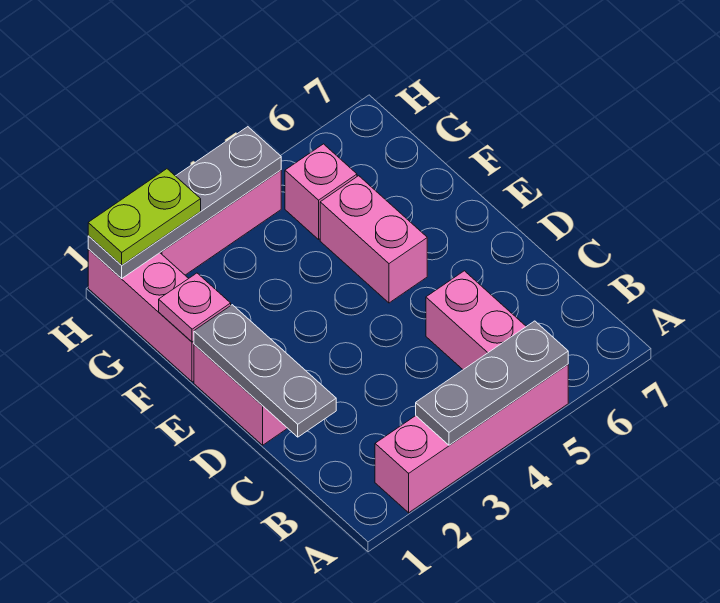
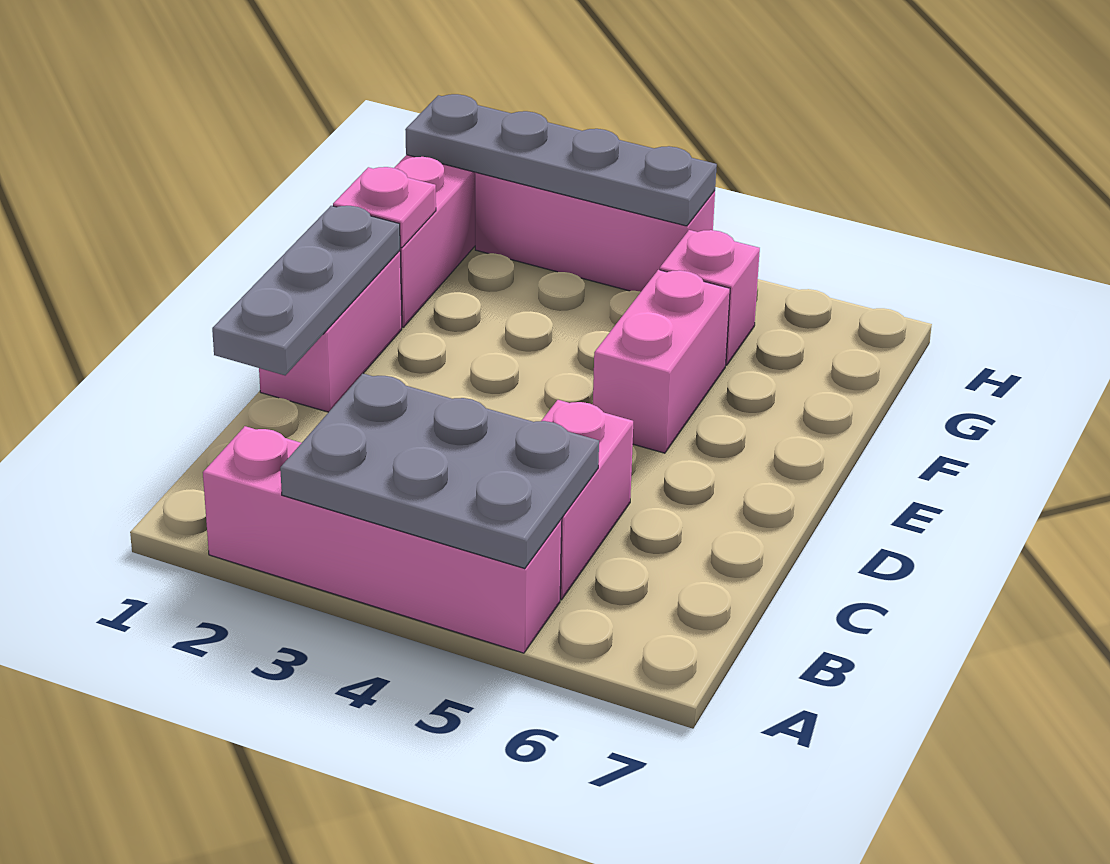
grey plate A3:A5 level 2 -> grey plate A3:B5 level 2
lime plate H1:H2 level 3 -> none

